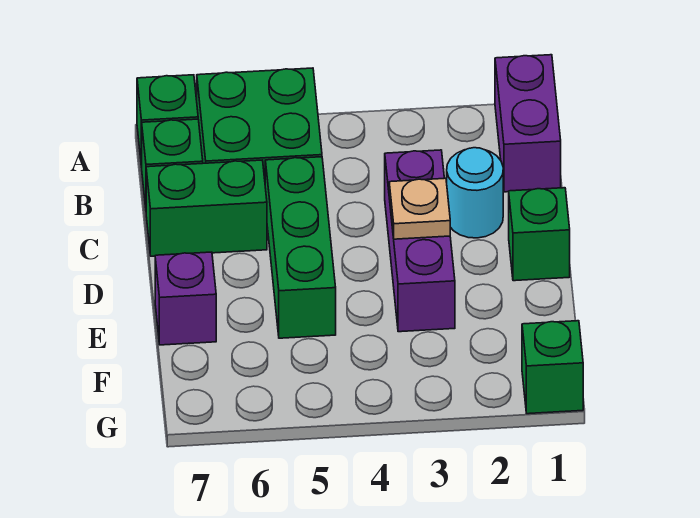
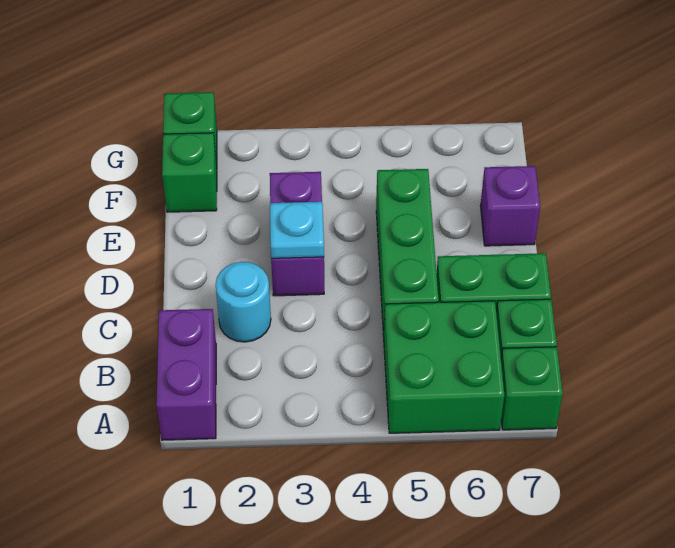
purple brick C3:E3 level 1 -> purple brick D3:E3 level 1
green brick D1 level 1 -> green brick F1 level 1
tan plate D3 level 2 -> cyan plate D3 level 2

